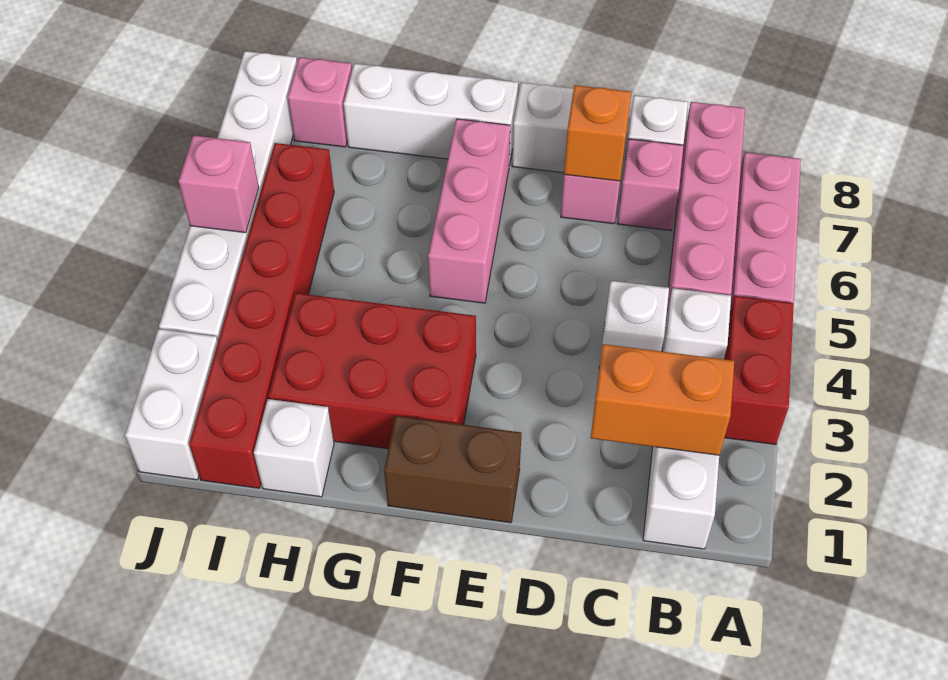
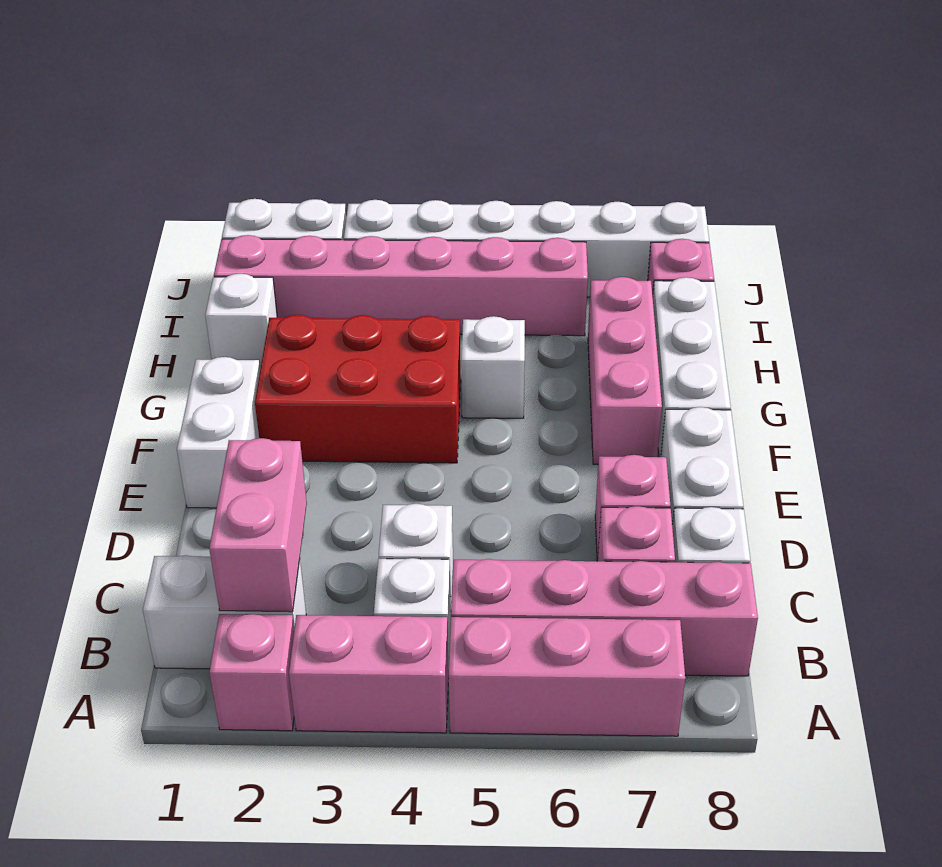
red brick A3:A4 level 1 -> pink brick A3:A4 level 1
orange brick B2:C2 level 2 -> pink brick B2:C2 level 2
orange brick D7 level 2 -> none
brown brick E1:F1 level 1 -> white brick E1:F1 level 1
red brick F2:H3 level 1 -> red brick F2:G4 level 1
pink brick F5:F7 level 1 -> pink brick F7:H7 level 1
none -> white brick G5 level 1
red brick I1:I6 level 1 -> pink brick I1:I6 level 1
pink brick J5 level 2 -> pink brick A2 level 1

